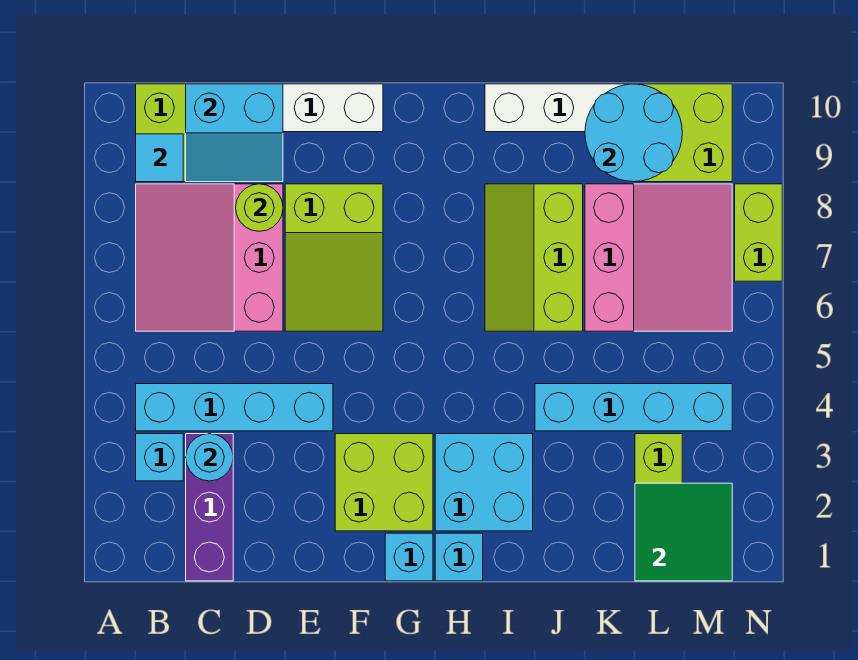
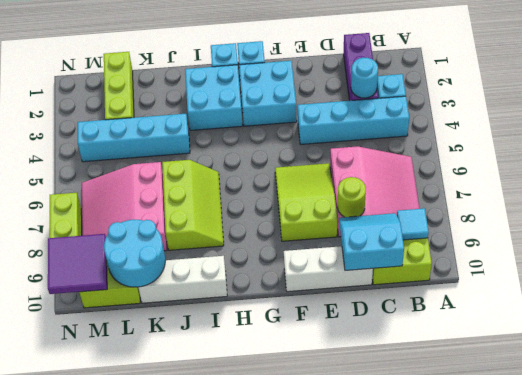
lime brick F2:G3 level 1 -> cyan brick F2:G3 level 1
green tile L1:M2 level 2 -> none
none -> purple tile M9:N10 level 2

